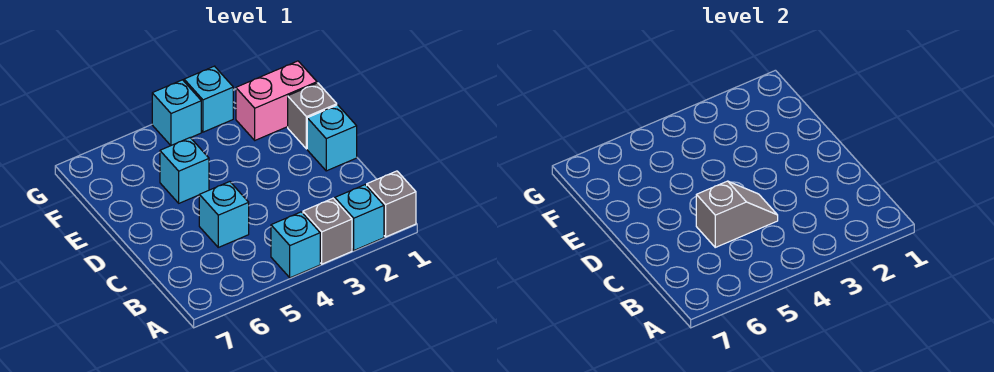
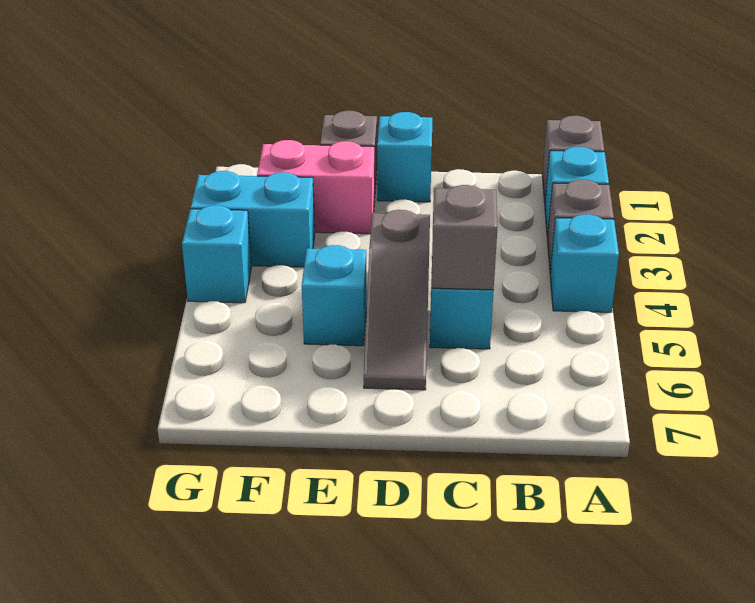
none -> grey slope D4:D6 level 1 top 4
pink brick F1:F2 level 1 -> pink brick E2:F2 level 1
cyan brick G3 level 1 -> cyan brick F3:G3 level 1

